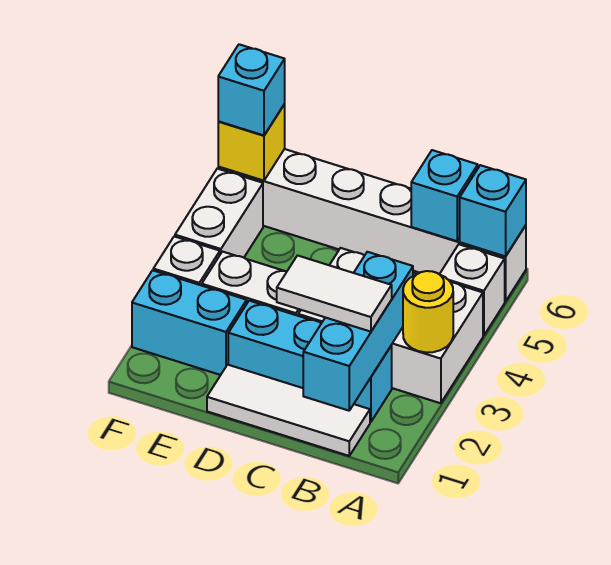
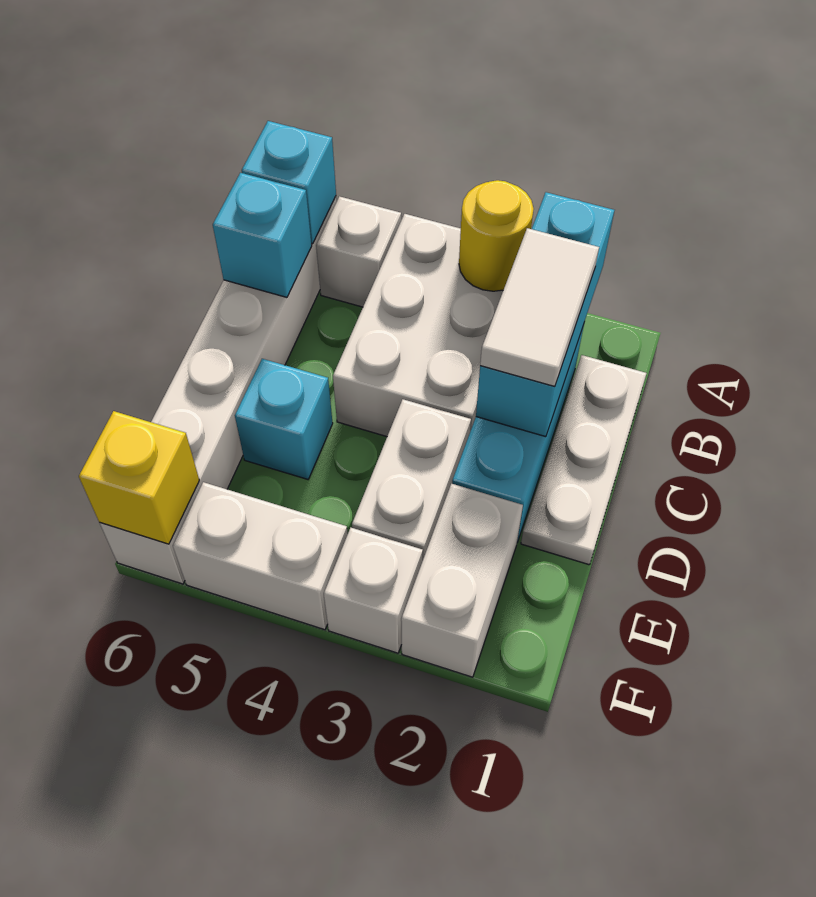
white tile B1:D1 level 1 -> white plate B1:D1 level 1
cyan brick B1:B3 level 2 -> cyan brick A2:C2 level 2
cyan brick E2:F2 level 1 -> white brick E2:F2 level 1
cyan brick F6 level 3 -> cyan brick D5 level 1

